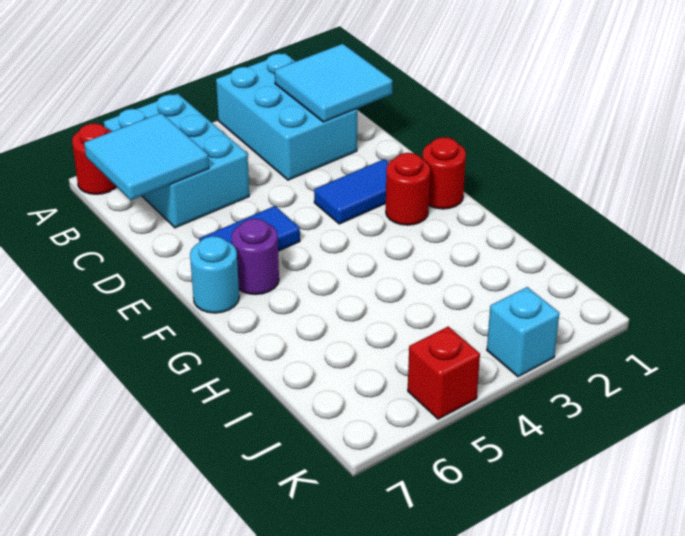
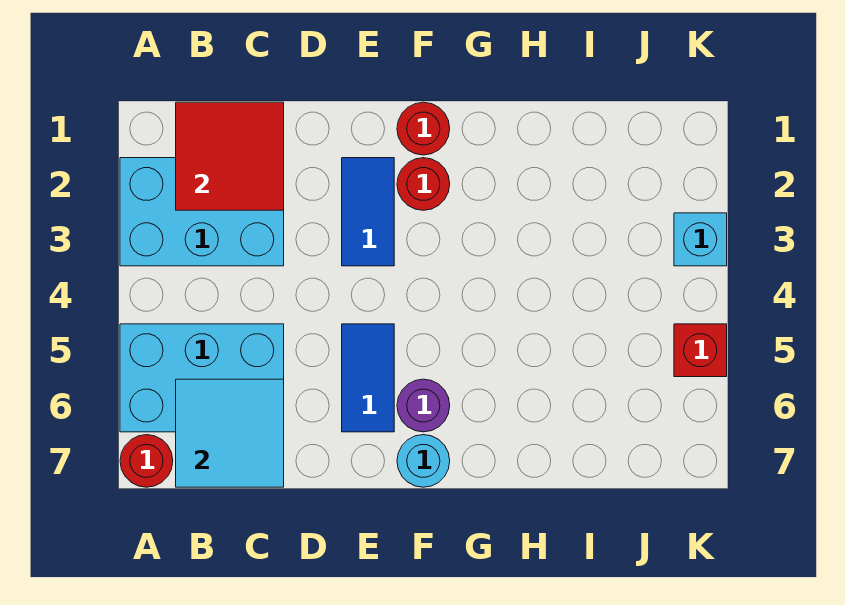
cyan tile B1:C2 level 2 -> red tile B1:C2 level 2

